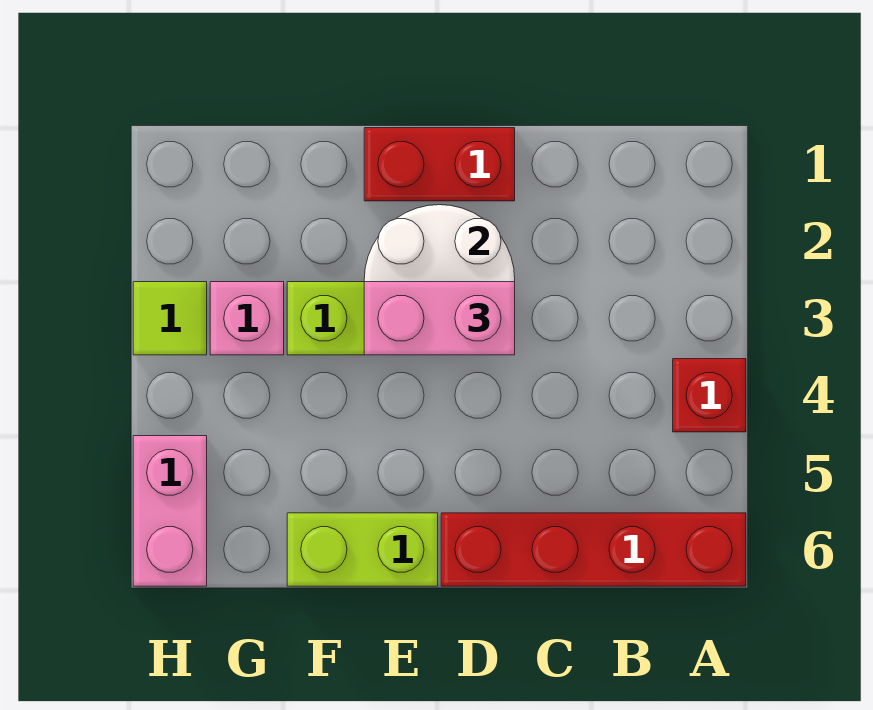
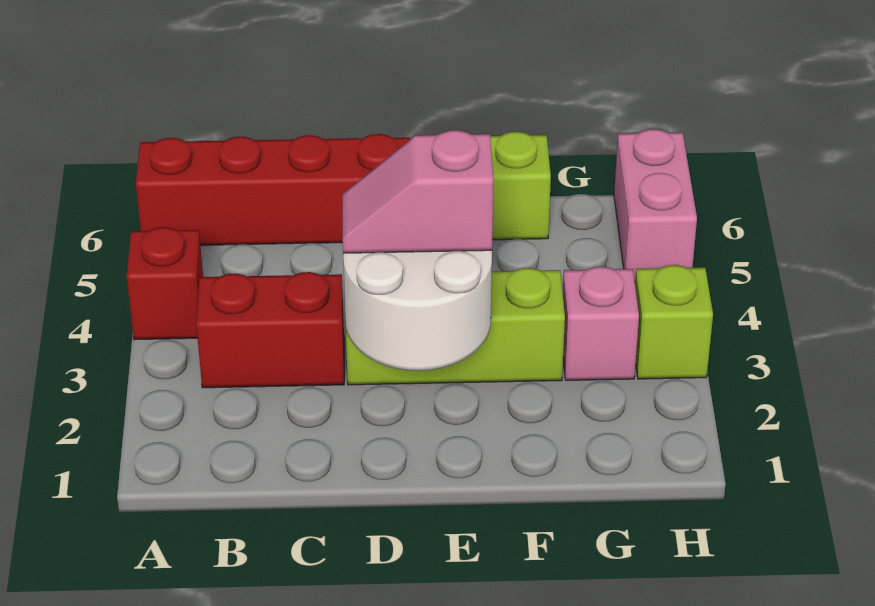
red brick D1:E1 level 1 -> red brick B3:C3 level 1
pink brick D3:E3 level 3 -> pink slope D3:E3 level 3 top E
lime tile H3 level 1 -> lime brick H3 level 1

